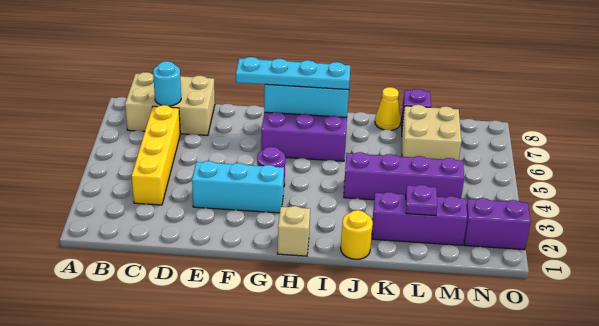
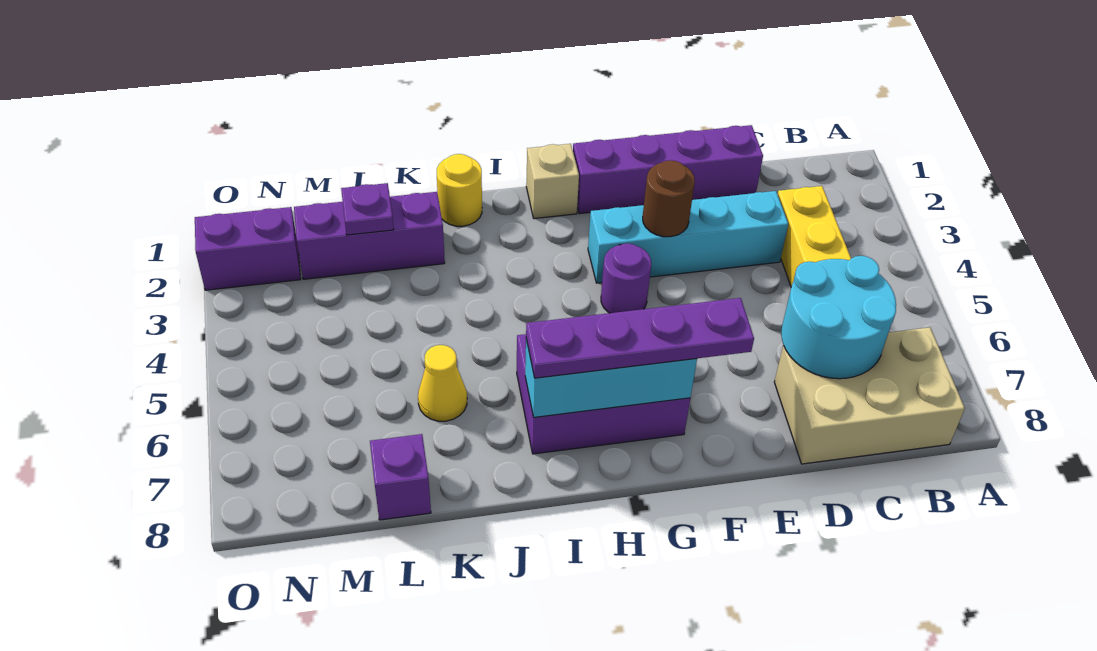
cyan round brick C7 level 2 -> cyan round brick C6:D7 level 2
cyan brick E3:G3 level 1 -> cyan brick D3:G3 level 1
none -> brown round brick F3 level 2
cyan plate F7:I7 level 3 -> purple plate F7:I7 level 3
purple brick J4:M4 level 1 -> purple brick D1:G1 level 1
yellow cone K8 level 1 -> yellow cone K6 level 1
tan brick L6:M7 level 1 -> none

